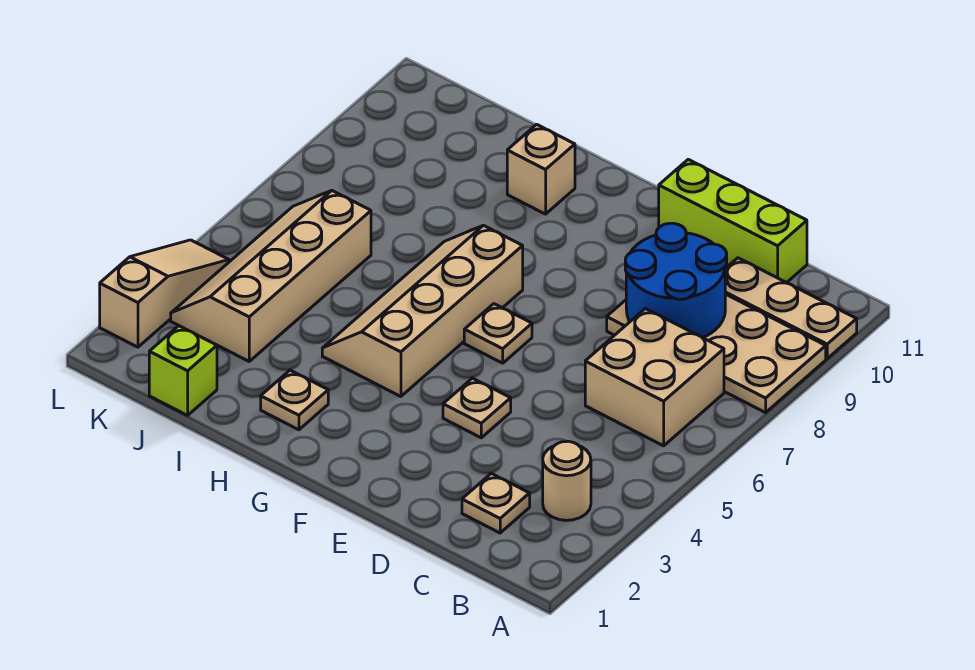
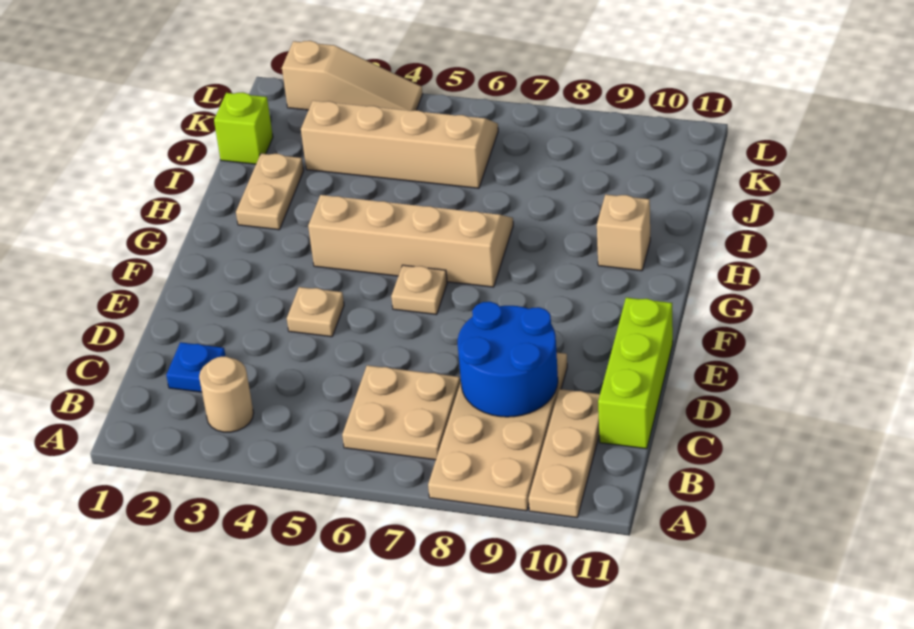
tan brick B6:C7 level 1 -> tan plate B6:C7 level 1
tan plate C2 level 1 -> blue plate C2 level 1
tan plate H2 level 1 -> tan plate H2:I2 level 1

